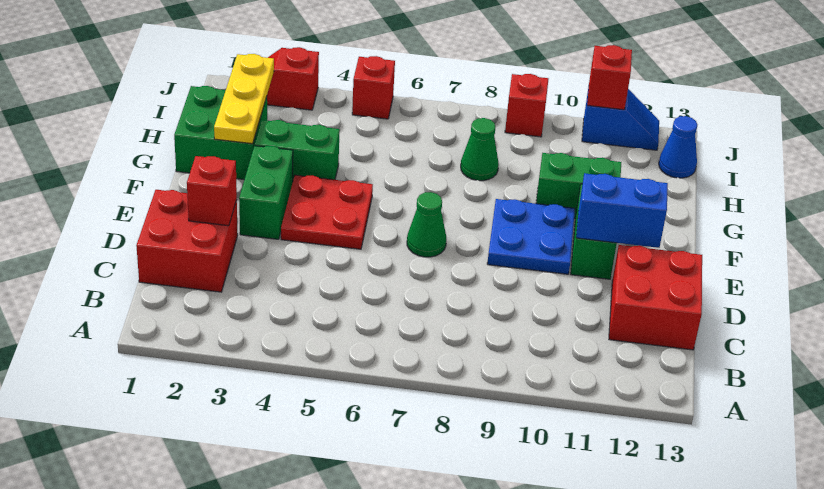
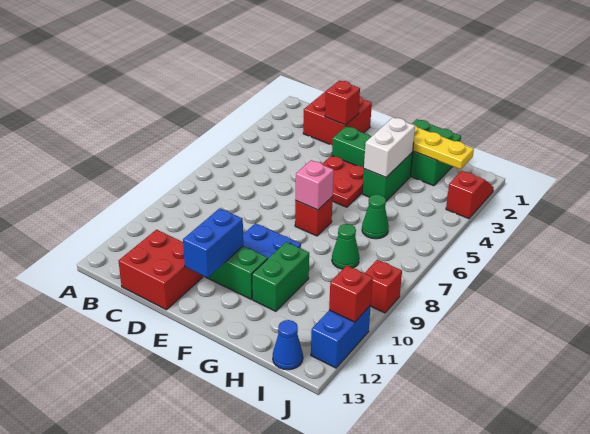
green cone E7 level 1 -> green cone H6 level 1
none -> pink brick F7 level 2
none -> white brick G3:G4 level 2
red brick J5 level 1 -> red brick F7 level 1
blue slope J11:J12 level 1 top 11 -> blue brick J11:J12 level 1

